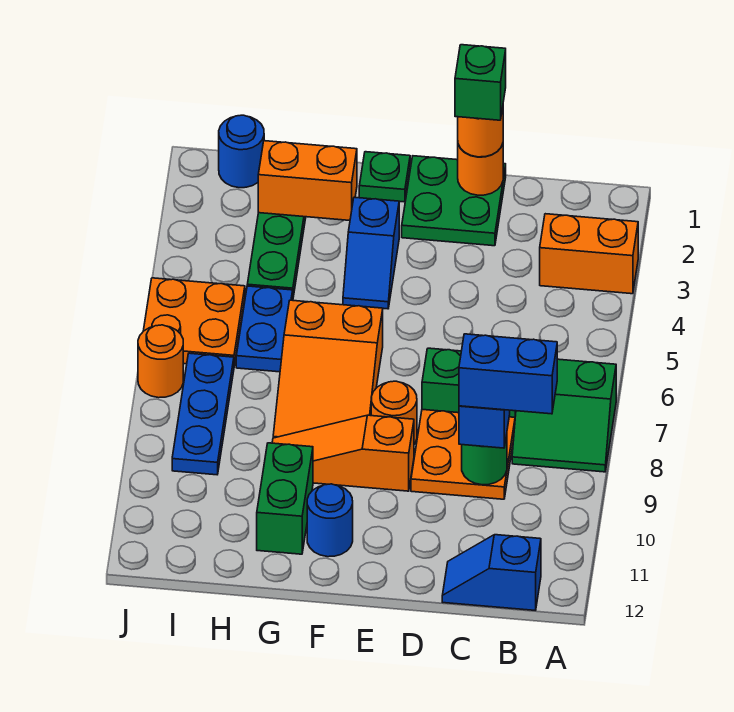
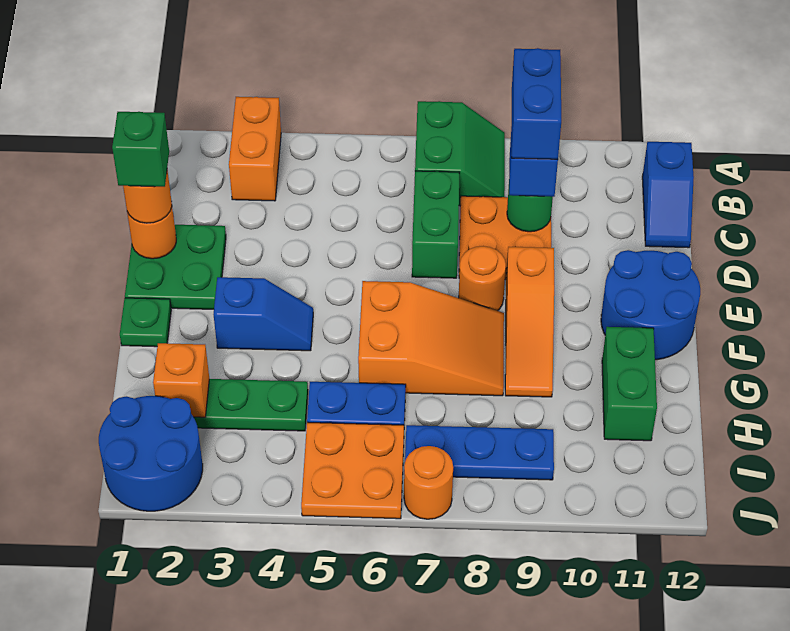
blue round brick F11 level 1 -> blue round brick E11:F12 level 1
orange brick G2:H2 level 2 -> orange brick H2 level 2
green brick G10:G11 level 1 -> green brick G11:H11 level 1
blue round brick I1 level 1 -> blue round brick I1:J2 level 1

